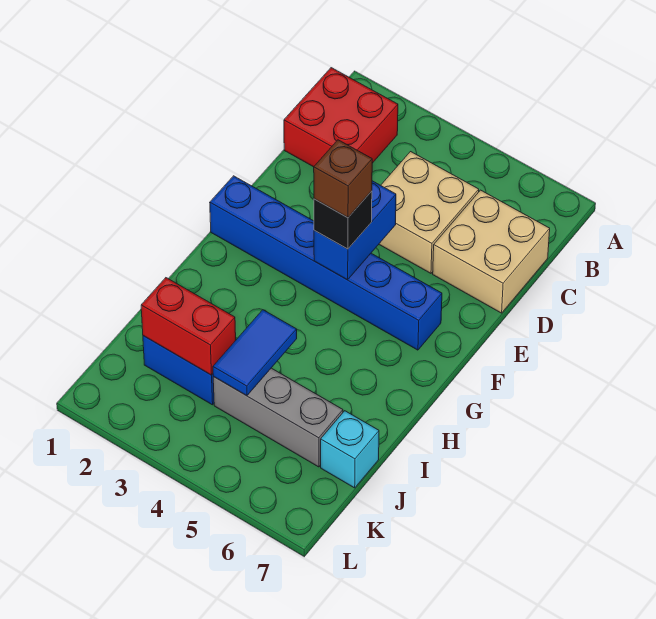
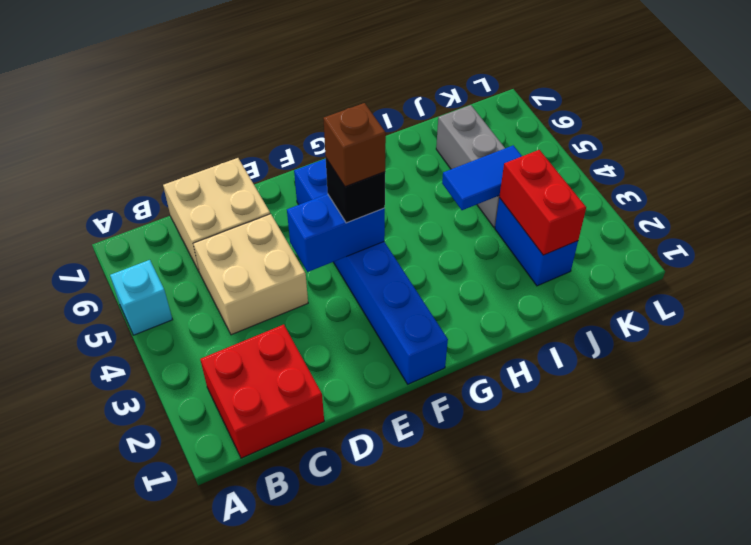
cyan brick J7 level 1 -> cyan brick A5 level 1

